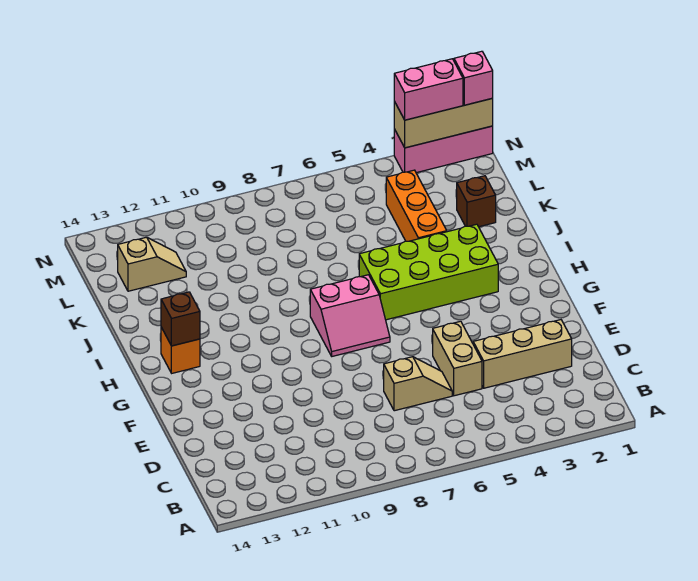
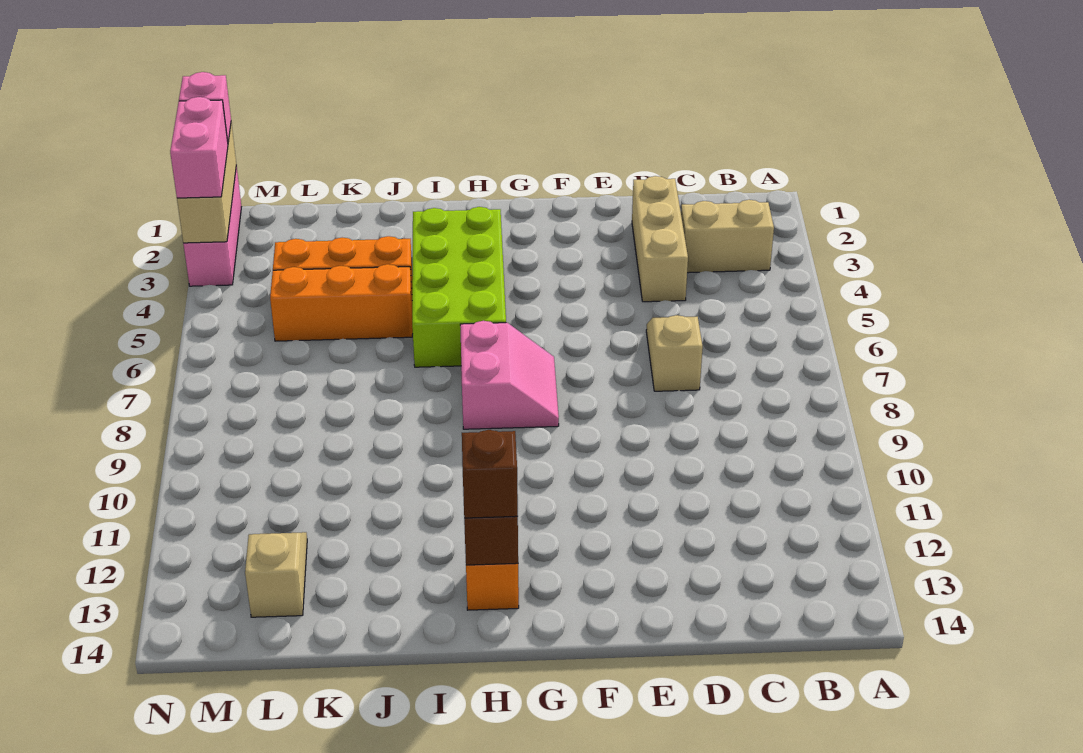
tan brick D5:E5 level 1 -> tan brick B3:C3 level 1
none -> orange brick J5:L5 level 1
brown brick K2 level 1 -> brown brick H13 level 3

